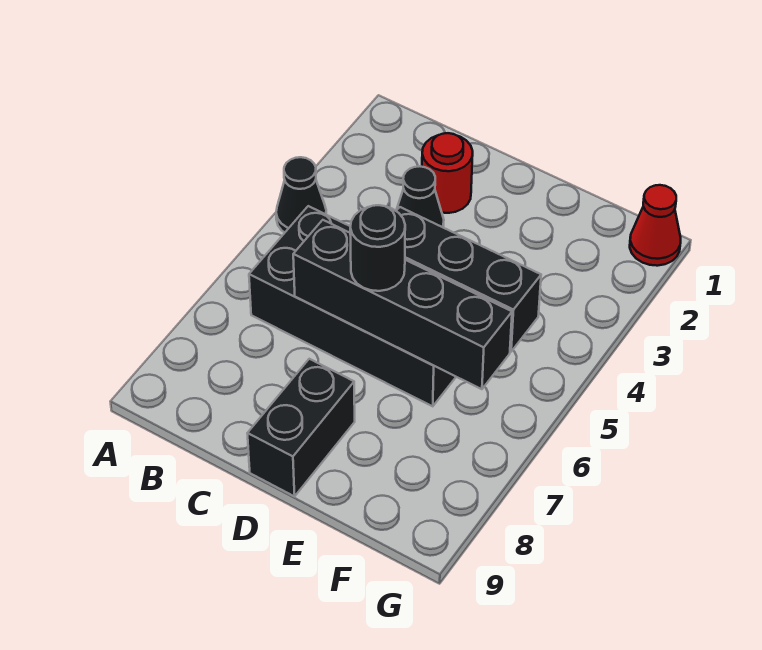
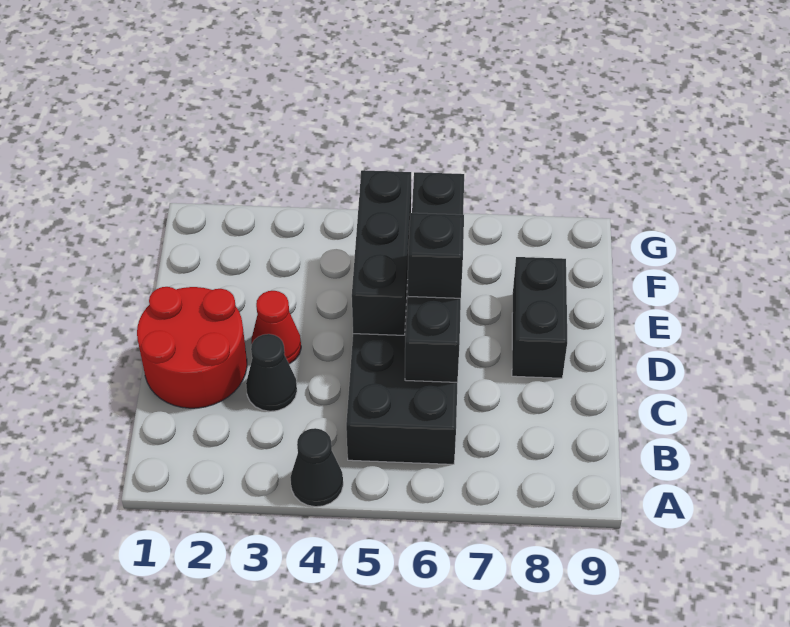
red round brick C2 level 1 -> red round brick C1:D2 level 1
black round brick D6 level 3 -> black brick D6 level 3
black brick D8:D9 level 1 -> black brick D8:E8 level 1
red cone G1 level 1 -> red cone D3 level 1

